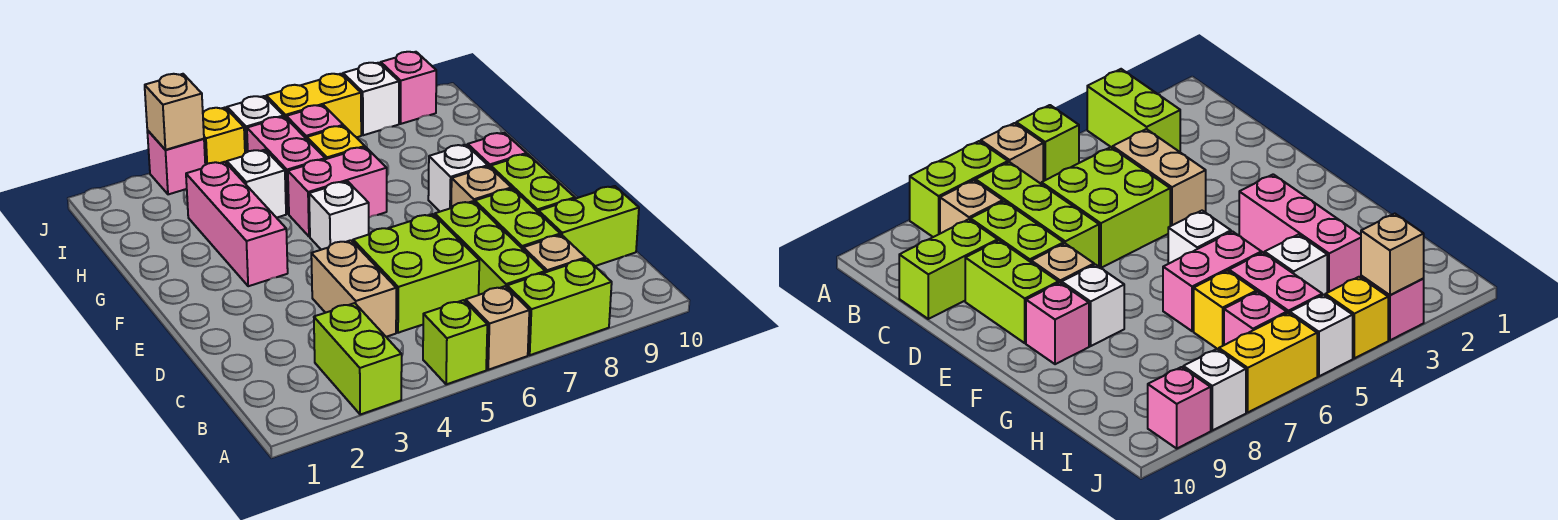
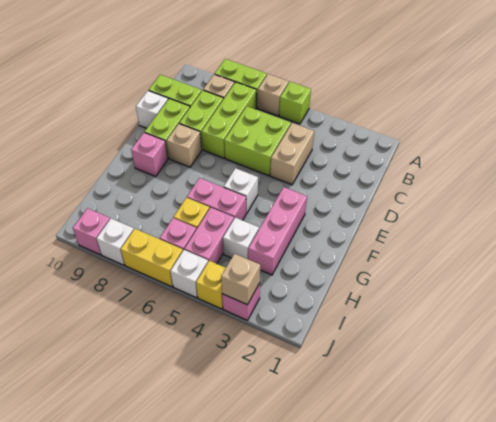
lime brick A3:B3 level 1 -> none
white brick F8 level 1 -> white brick D10 level 1

